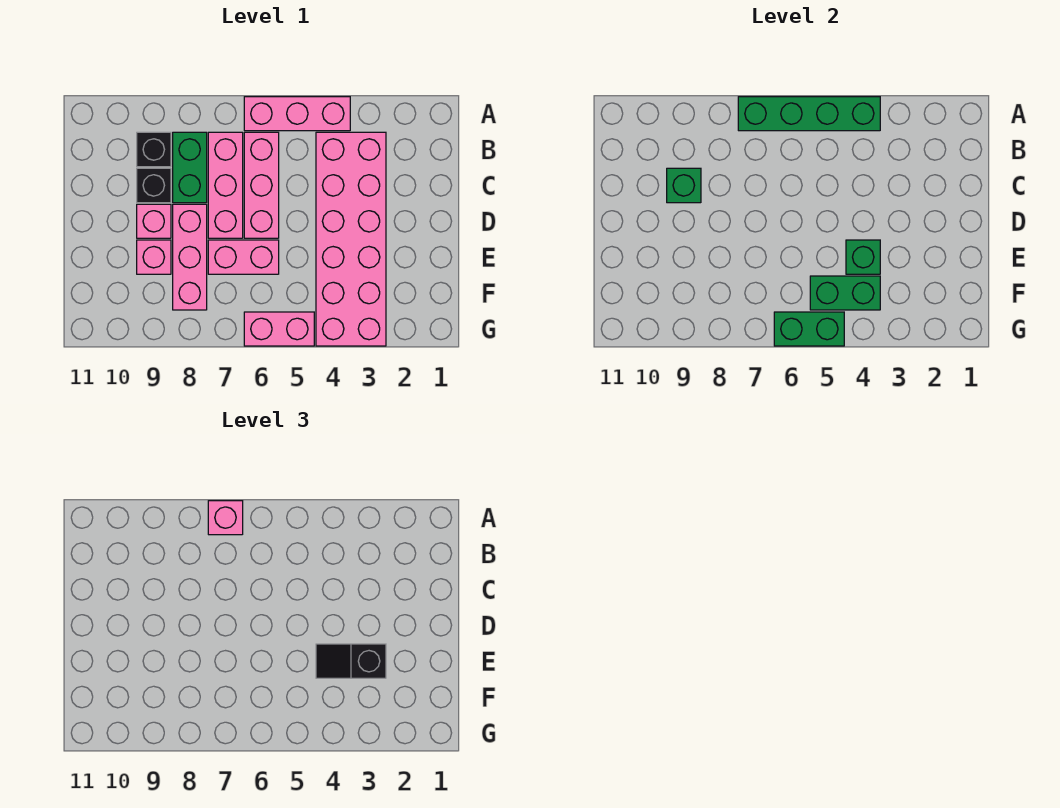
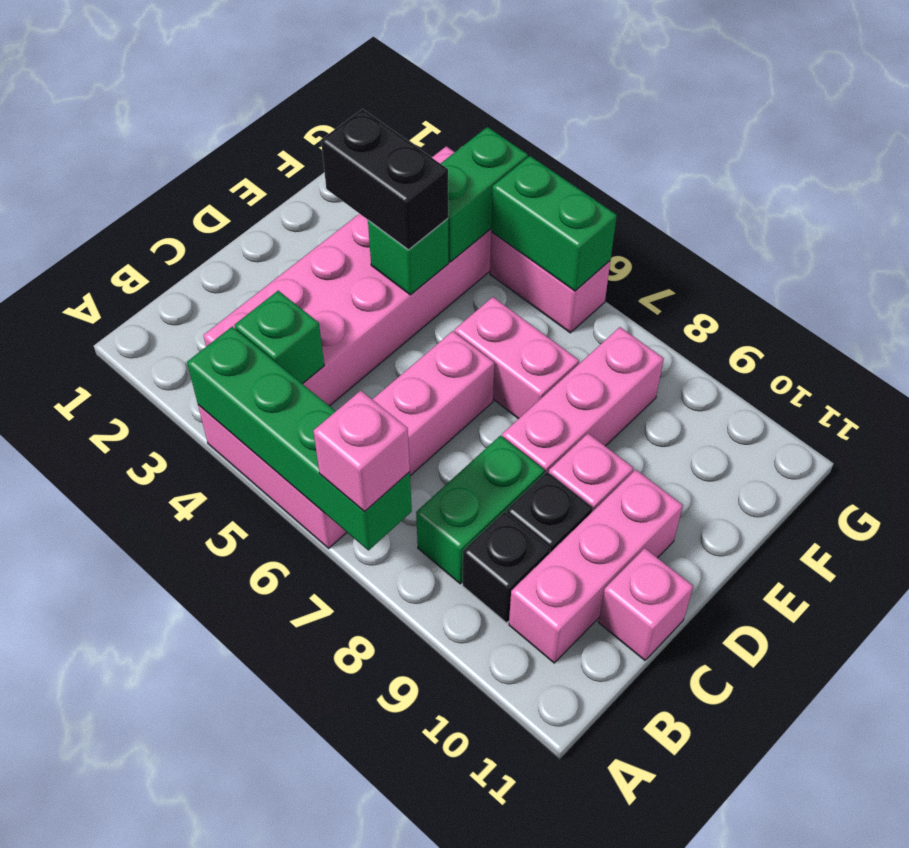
pink brick B7:D7 level 1 -> pink brick B10:D10 level 1
green brick C9 level 2 -> green brick B4 level 2
black slope E3:E4 level 3 top 3 -> black brick E3:E4 level 3
pink brick E9 level 1 -> pink brick C11 level 1
green brick F4:F5 level 2 -> green brick F4:G4 level 2

